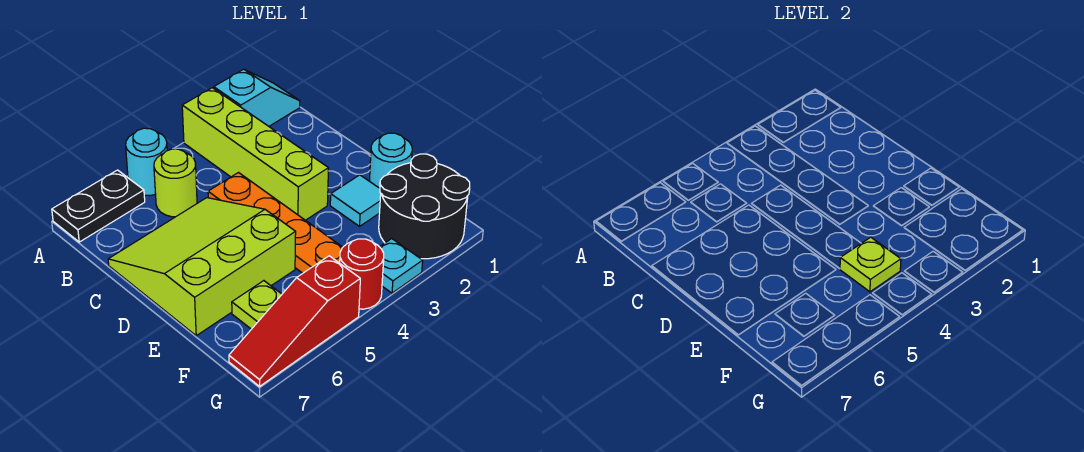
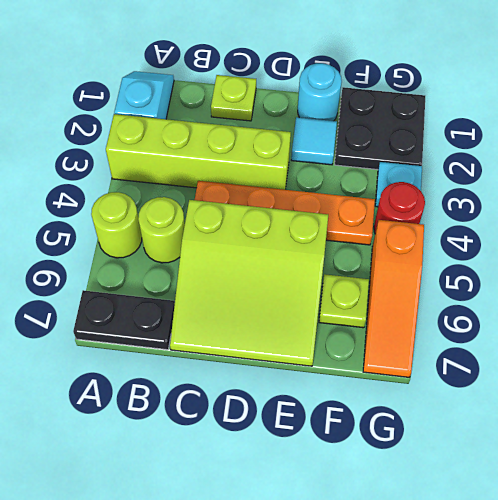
cyan round brick A5 level 1 -> lime round brick A5 level 1
black plate A6:A7 level 1 -> black plate A7:B7 level 1
lime slope C5:E7 level 1 top E -> lime slope C5:E7 level 1 top 5
black round brick F1:G2 level 1 -> black plate F1:G2 level 1
lime plate F4 level 2 -> lime plate C1 level 1
red slope G5:G7 level 1 top 5 -> orange slope G5:G7 level 1 top 5

